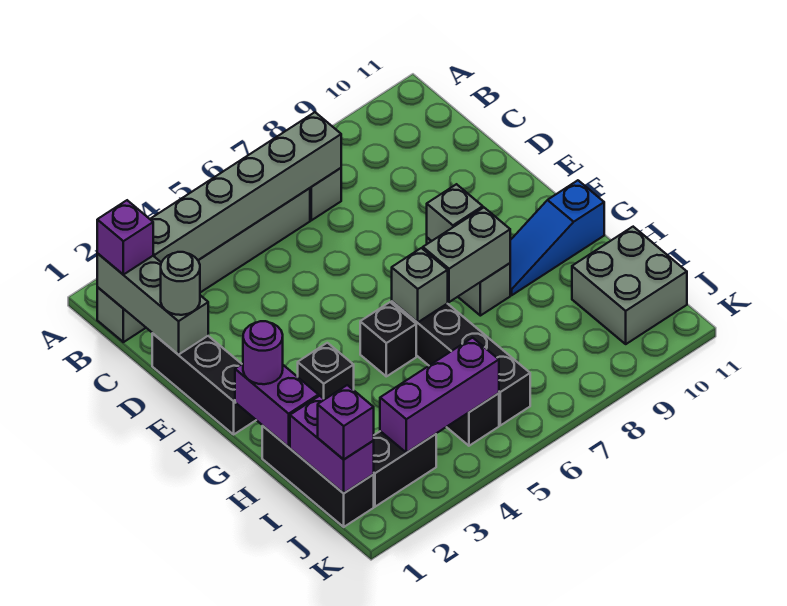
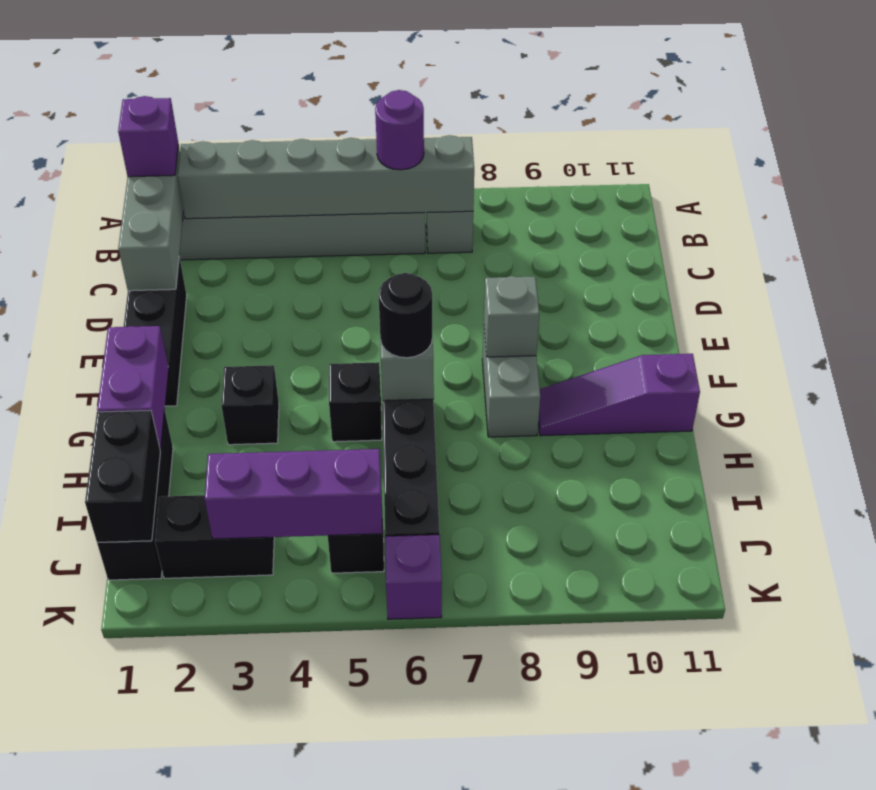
grey round brick D1 level 3 -> none
purple round brick G1 level 3 -> purple round brick B6 level 3
none -> black round brick G6 level 3
grey brick G7:G8 level 2 -> none
blue slope G9:G11 level 1 top 11 -> purple slope G9:G11 level 1 top 11
purple brick I1:J1 level 2 -> black brick I1:J1 level 2
grey brick I10:J11 level 1 -> none
purple brick J1 level 3 -> purple brick K6 level 1

